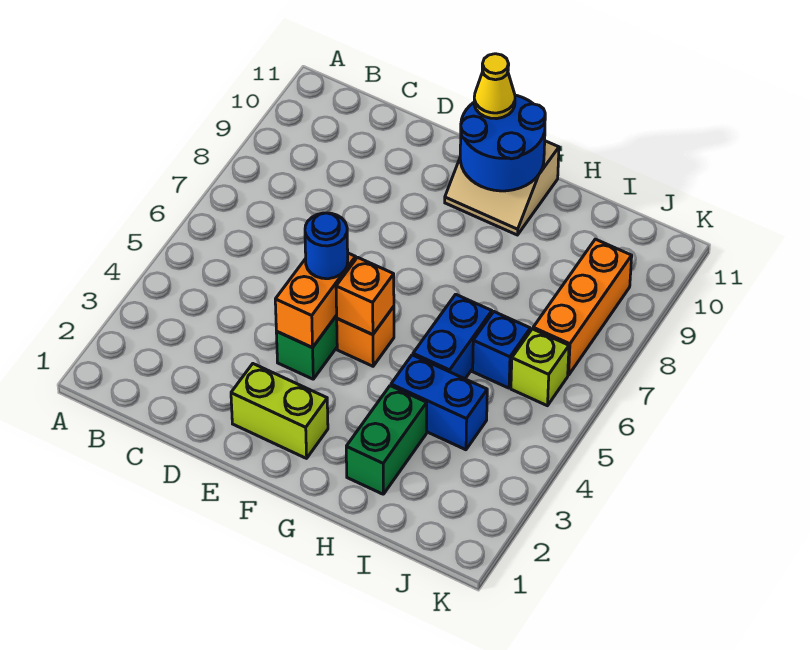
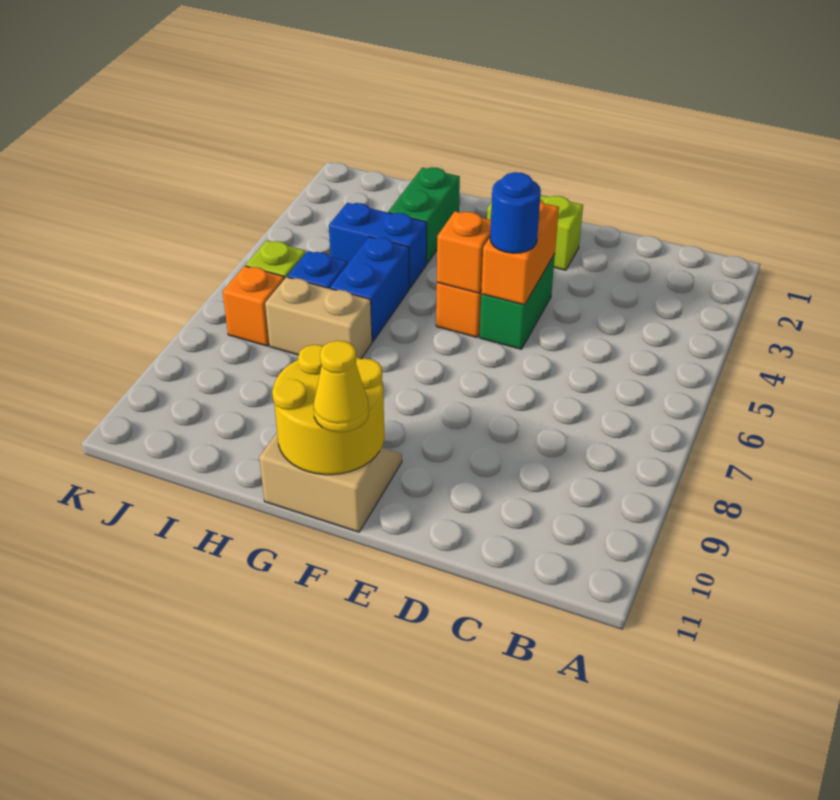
blue round brick F10:G11 level 2 -> yellow round brick F10:G11 level 2
none -> tan brick H7:I7 level 1
orange brick J7:J9 level 1 -> orange brick J7 level 1

